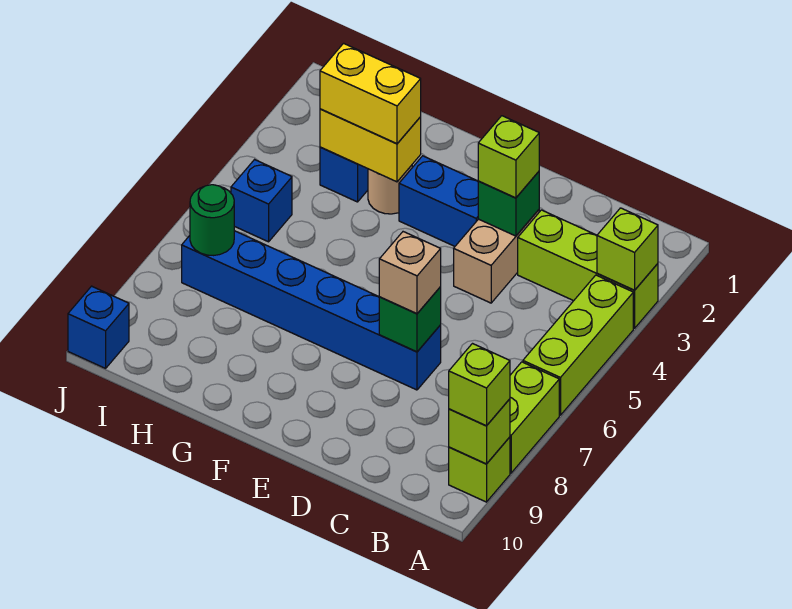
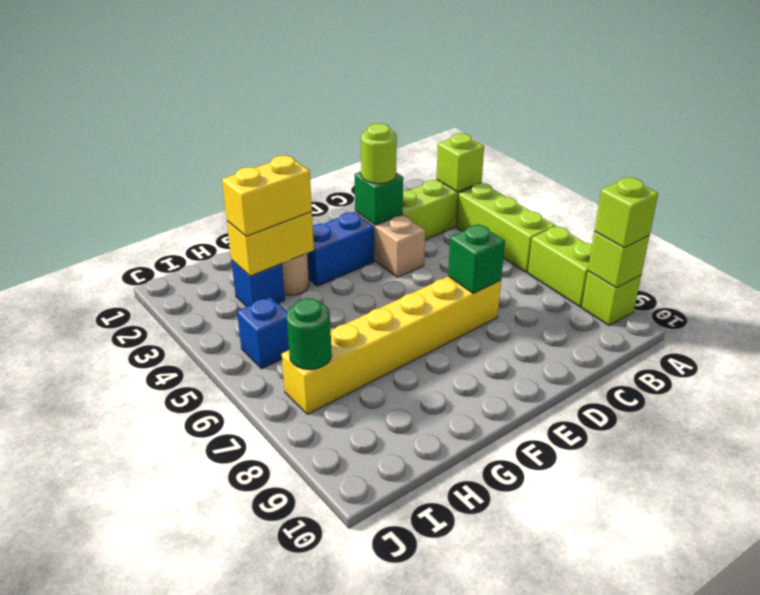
lime brick D3 level 3 -> lime round brick D3 level 3
blue brick D7:I7 level 1 -> yellow brick D7:I7 level 1
tan brick D7 level 3 -> none
blue brick J10 level 1 -> none

